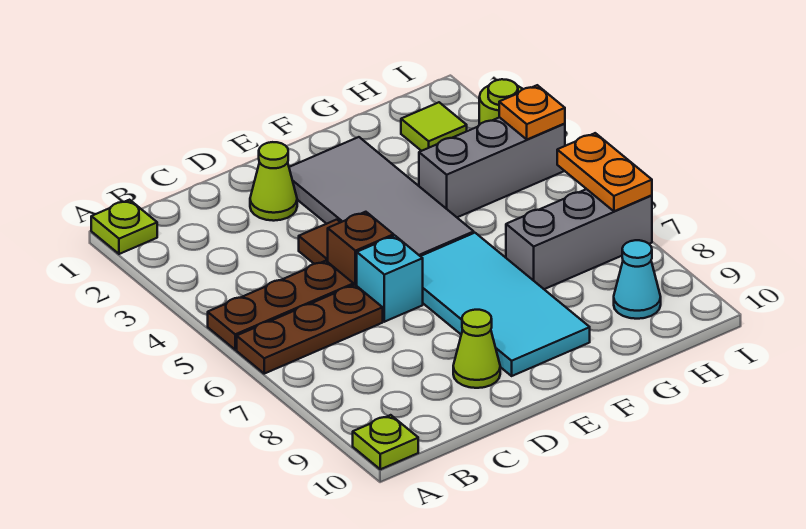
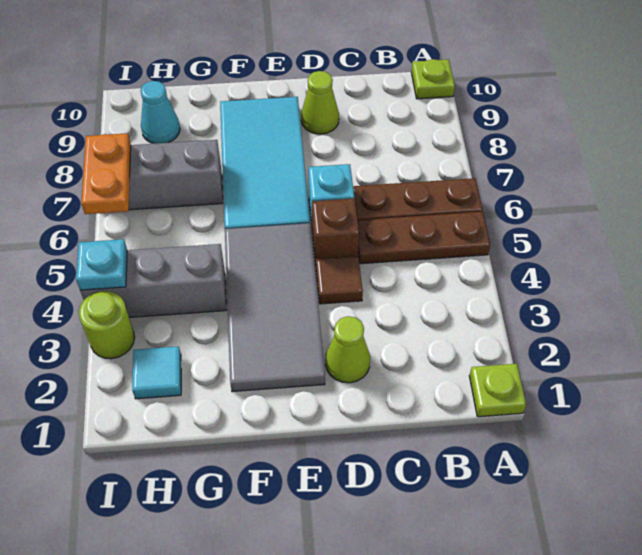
lime tile H2 level 1 -> cyan tile H2 level 1
orange plate I4 level 2 -> cyan plate I4 level 2

